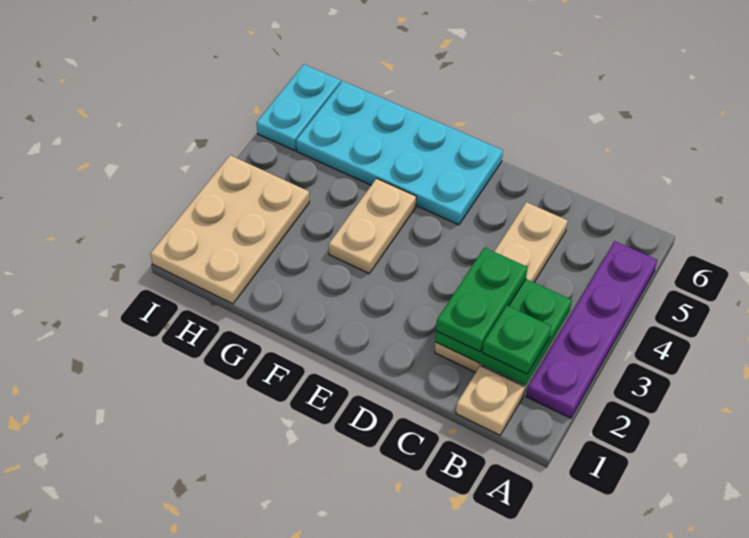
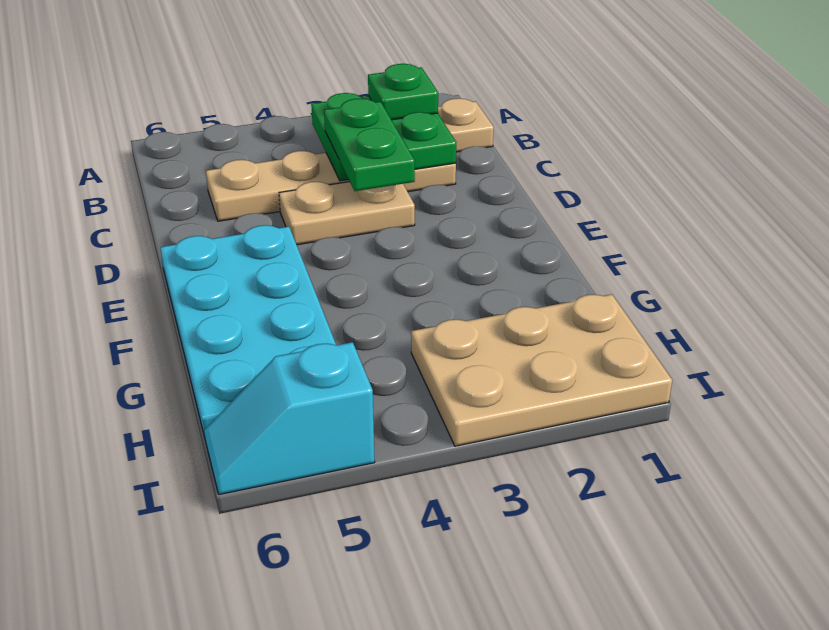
purple plate A2:A5 level 1 -> none
green plate C2:C3 level 3 -> green plate C3:D3 level 3
tan plate F3:F4 level 1 -> tan plate D3:D4 level 1
cyan plate I5:I6 level 1 -> cyan slope I5:I6 level 1 top 5

